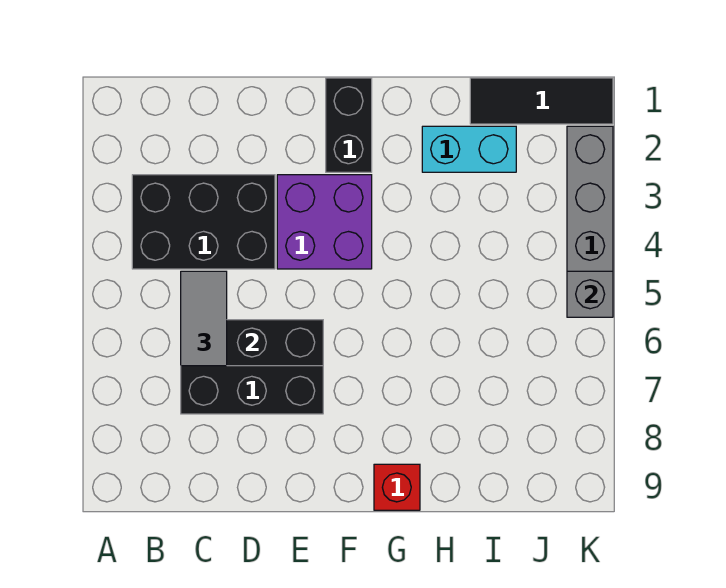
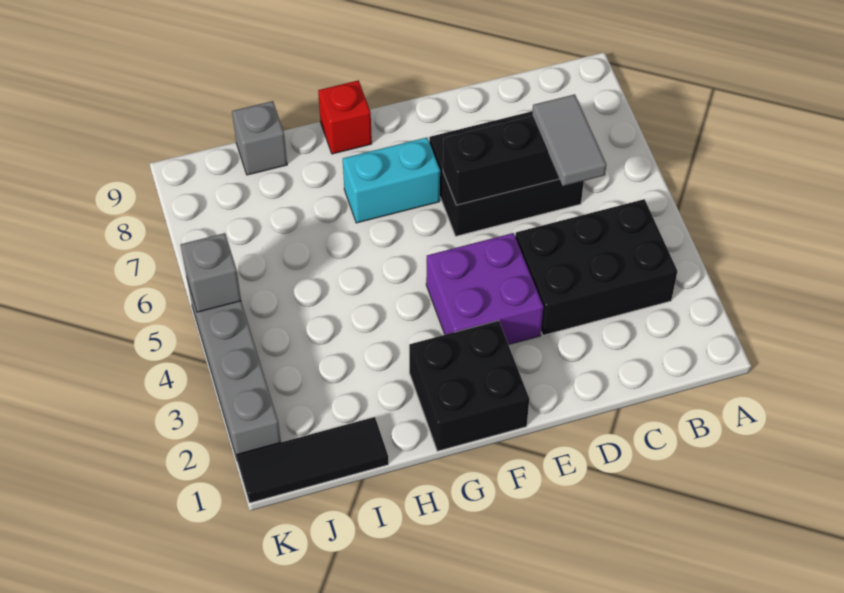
black brick F1:F2 level 1 -> black brick F1:G2 level 1
cyan brick H2:I2 level 1 -> cyan brick F7:G7 level 1
none -> grey brick I9 level 1

